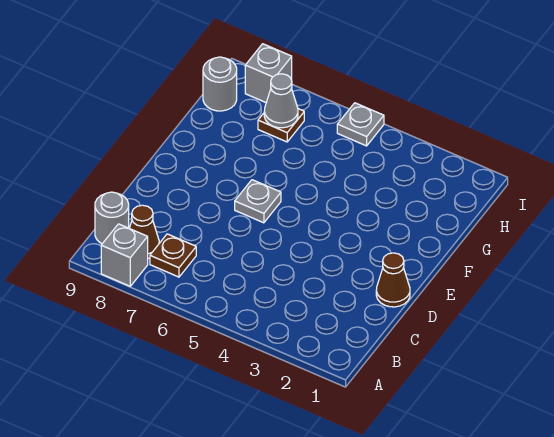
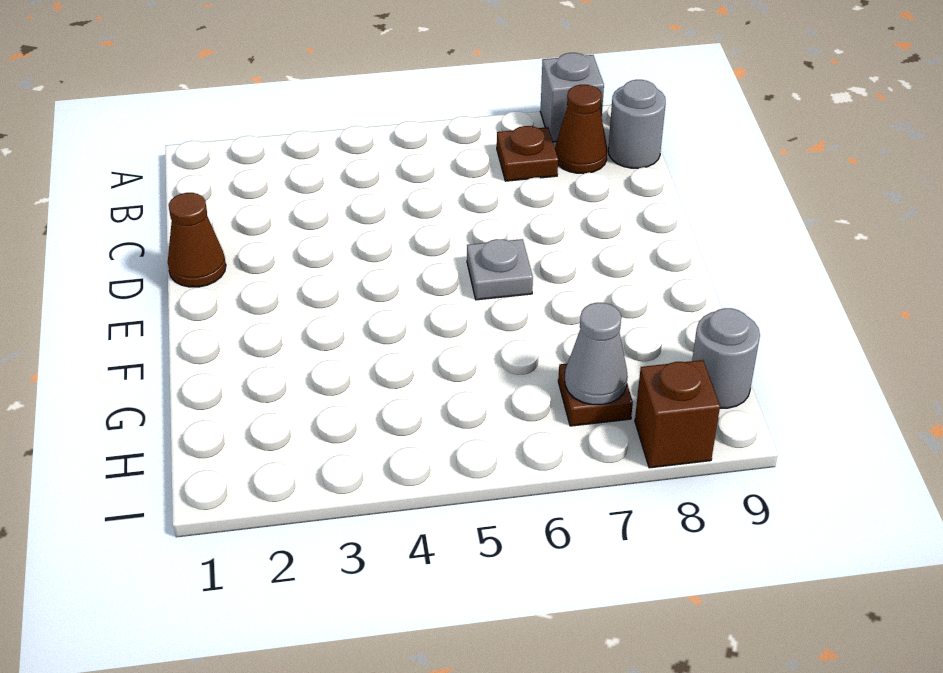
grey plate I5 level 1 -> none
grey brick I8 level 1 -> brown brick I8 level 1

